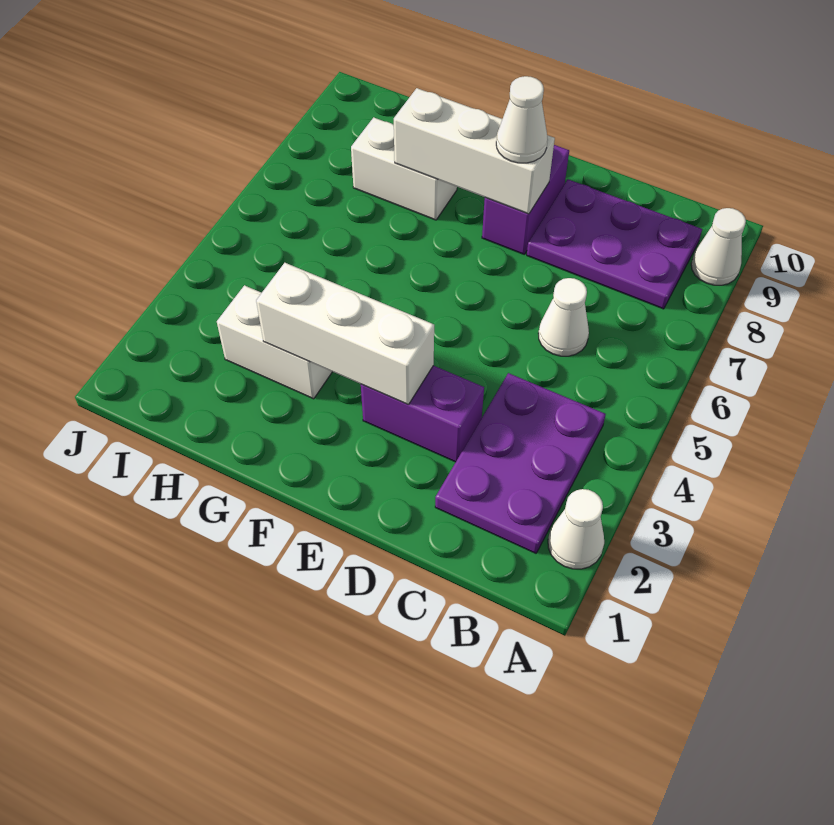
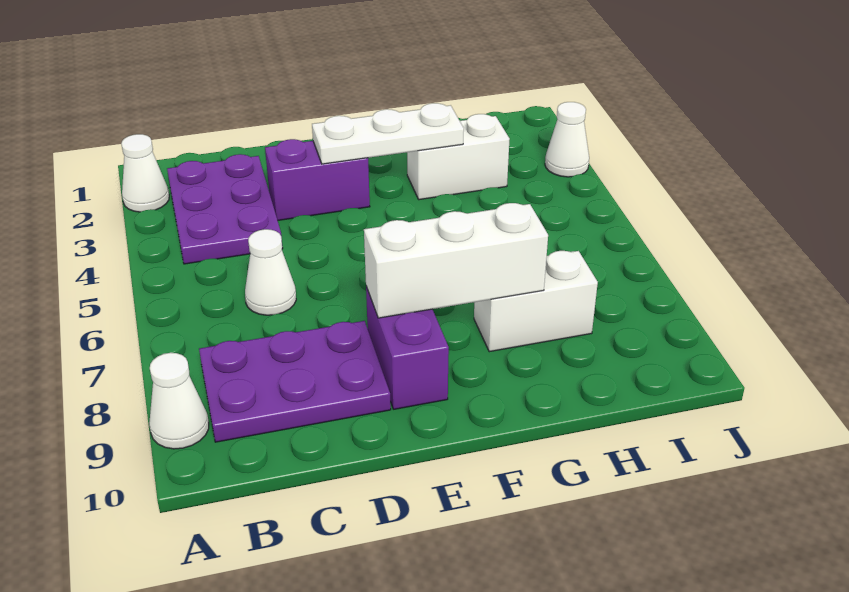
white brick E3:G3 level 2 -> white plate E3:G3 level 2
white cone E8 level 3 -> white cone J3 level 1

